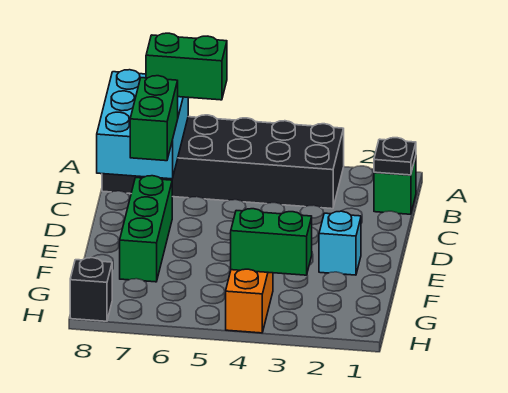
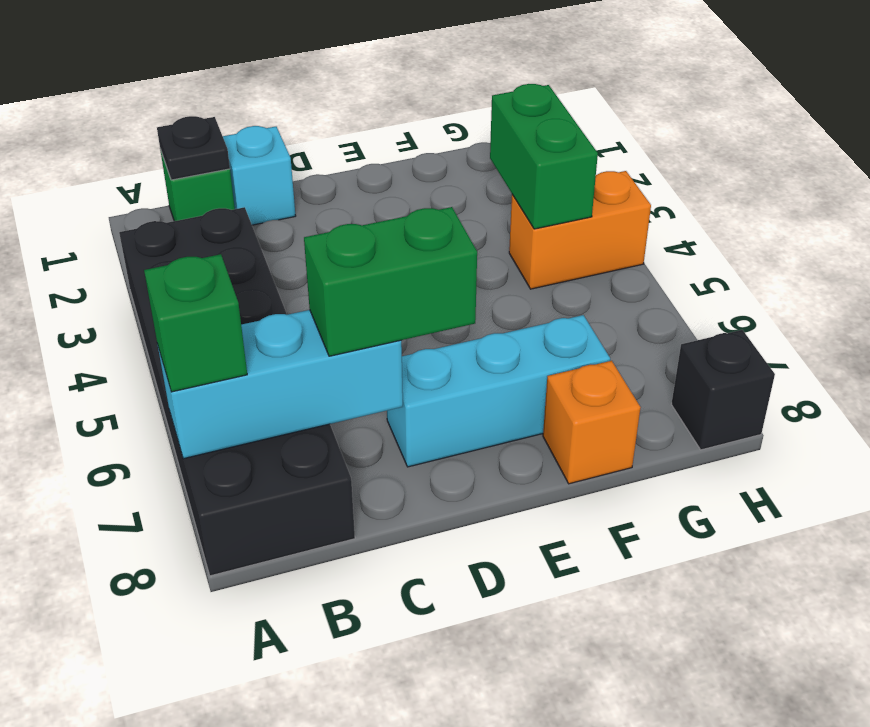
green brick A6:A7 level 3 -> green brick A7 level 3
cyan brick A7:C8 level 2 -> cyan brick A7:C7 level 2
green brick D7:F7 level 1 -> cyan brick D7:F7 level 1
cyan brick E2 level 1 -> cyan brick C1 level 1
none -> orange brick F8 level 1

